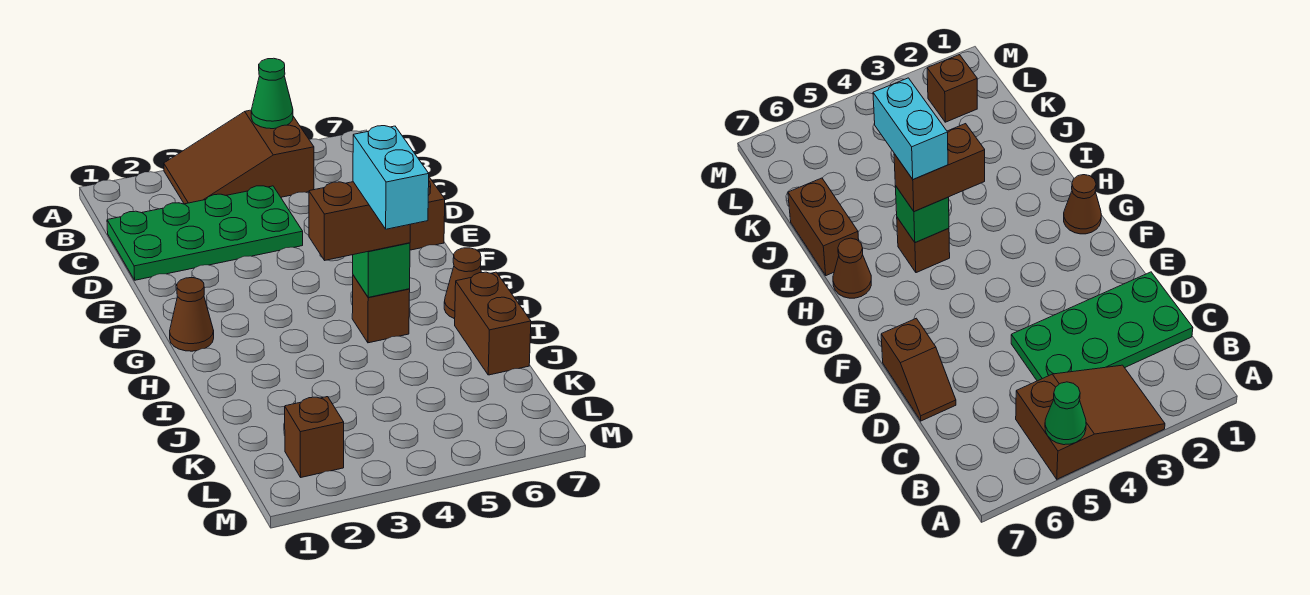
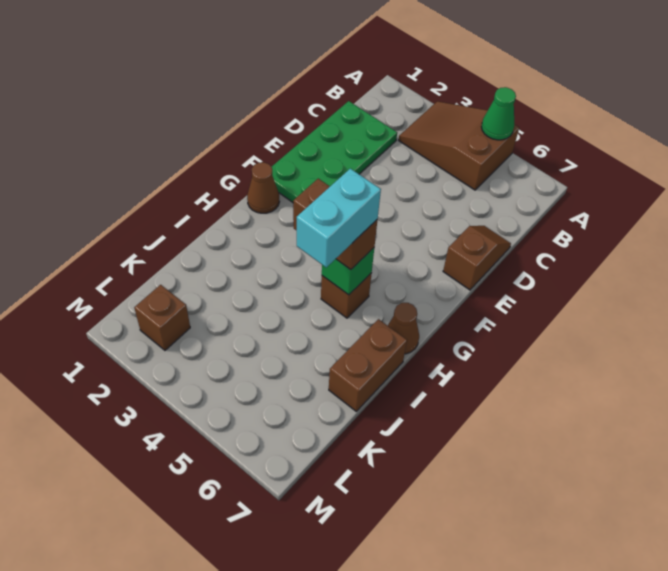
green plate C1:D4 level 1 -> green plate C1:F2 level 1

